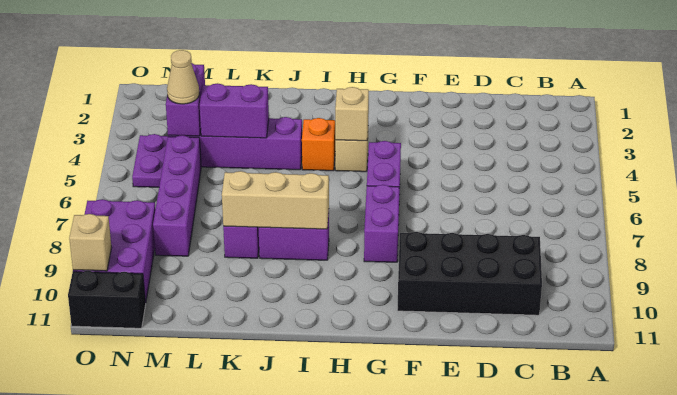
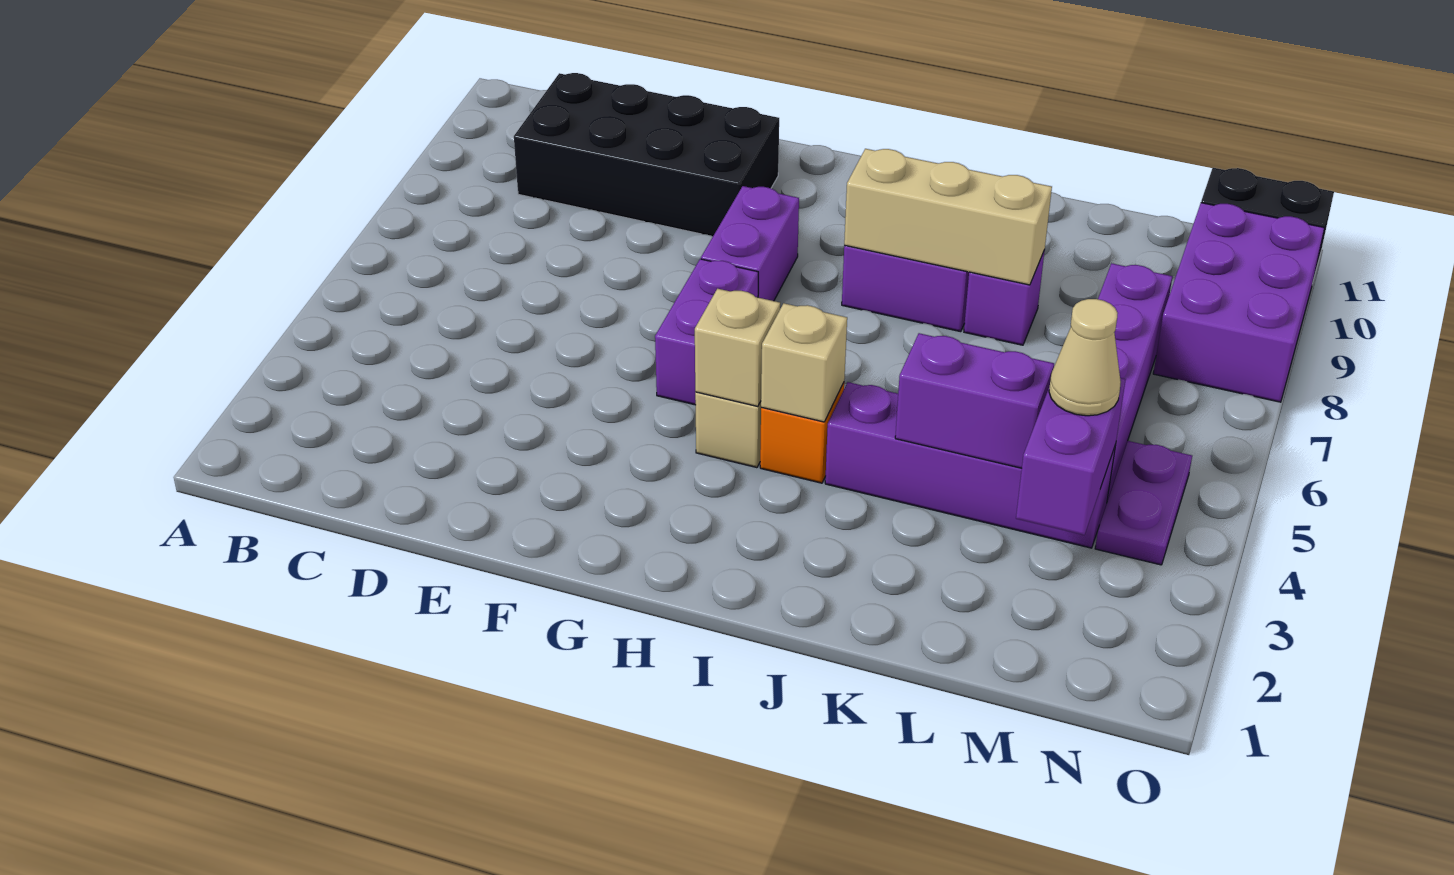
tan brick O10 level 2 -> tan brick I4 level 2

